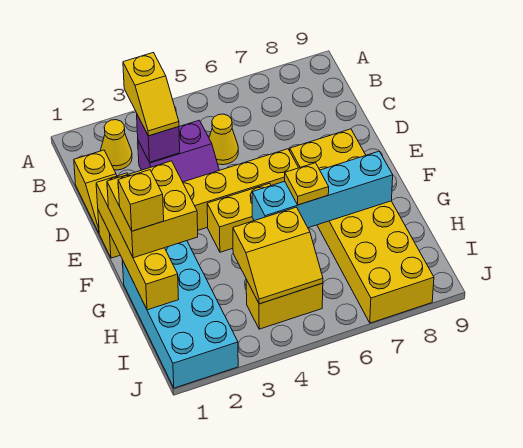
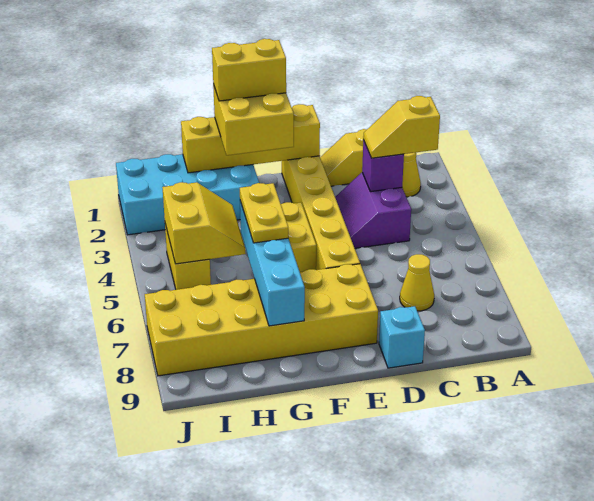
yellow cone C5 level 1 -> yellow cone C7 level 1
none -> cyan brick D9 level 1
yellow brick G1 level 4 -> yellow brick F1:G1 level 4
yellow plate G6 level 3 -> yellow plate G5:G6 level 3
yellow slope H4:I5 level 2 top H -> yellow slope H4:I5 level 2 top I

